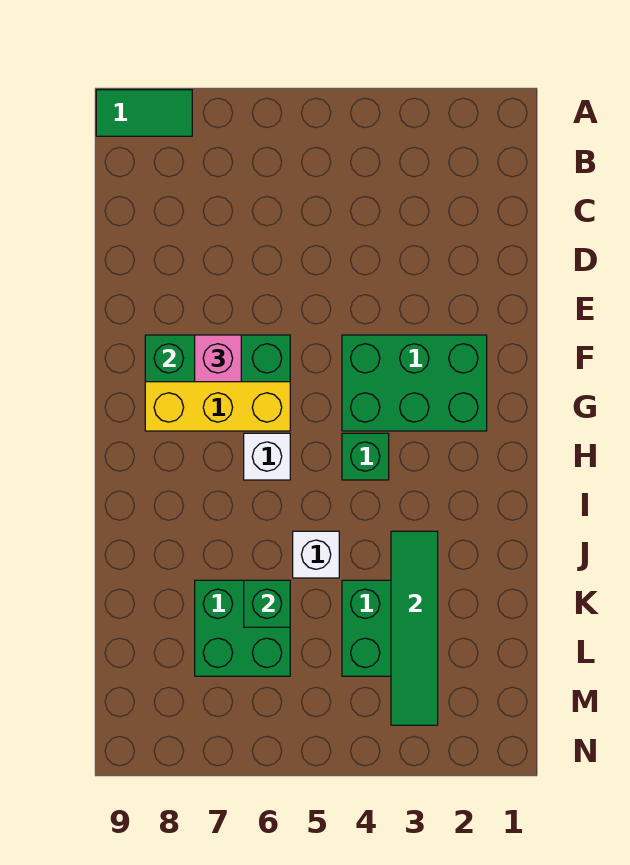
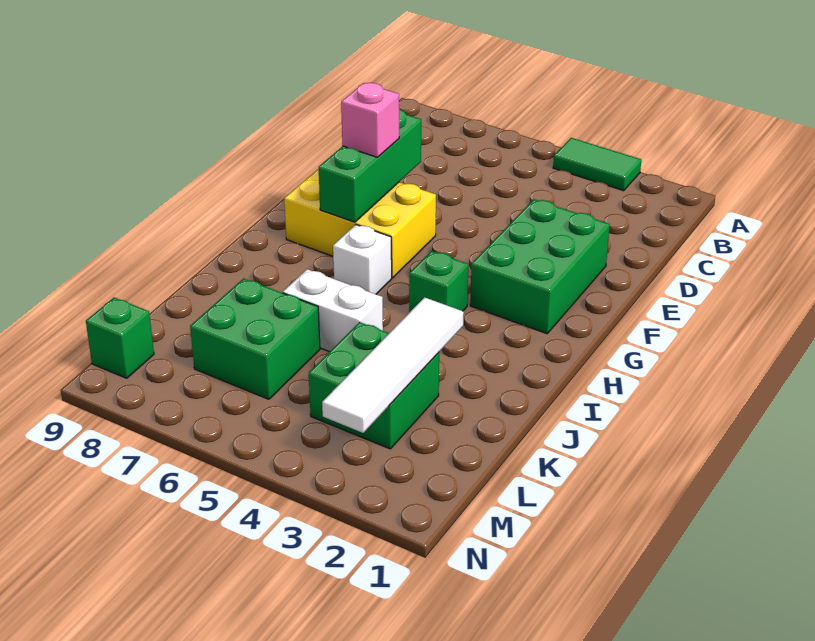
green tile A8:A9 level 1 -> green tile A3:A4 level 1
green brick F2:G4 level 1 -> green brick E2:G3 level 1
green brick F6:F8 level 2 -> green brick E7:G7 level 2
green tile J3:M3 level 2 -> white tile J3:M3 level 2
white brick J5 level 1 -> white brick J5:J6 level 1
green brick K6 level 2 -> green brick M9 level 1

